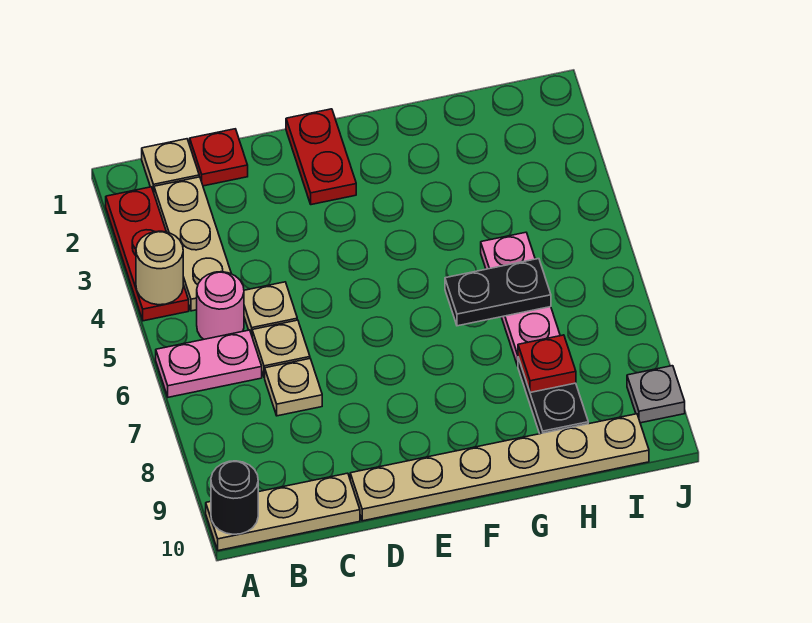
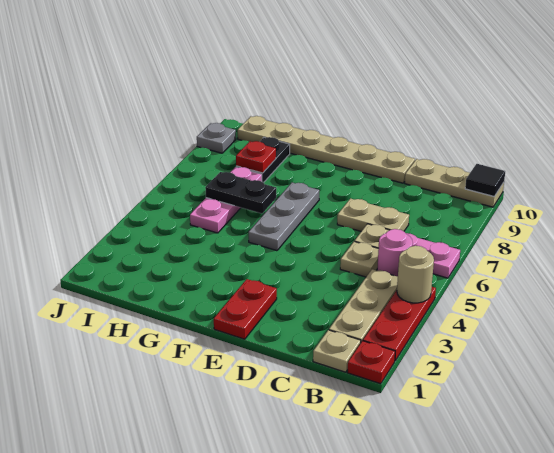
black round brick A10 level 2 -> black tile A10 level 2
red plate C1 level 1 -> red plate A1 level 1
tan plate C7 level 1 -> tan plate C7:D7 level 1
none -> grey plate F5:F7 level 1

